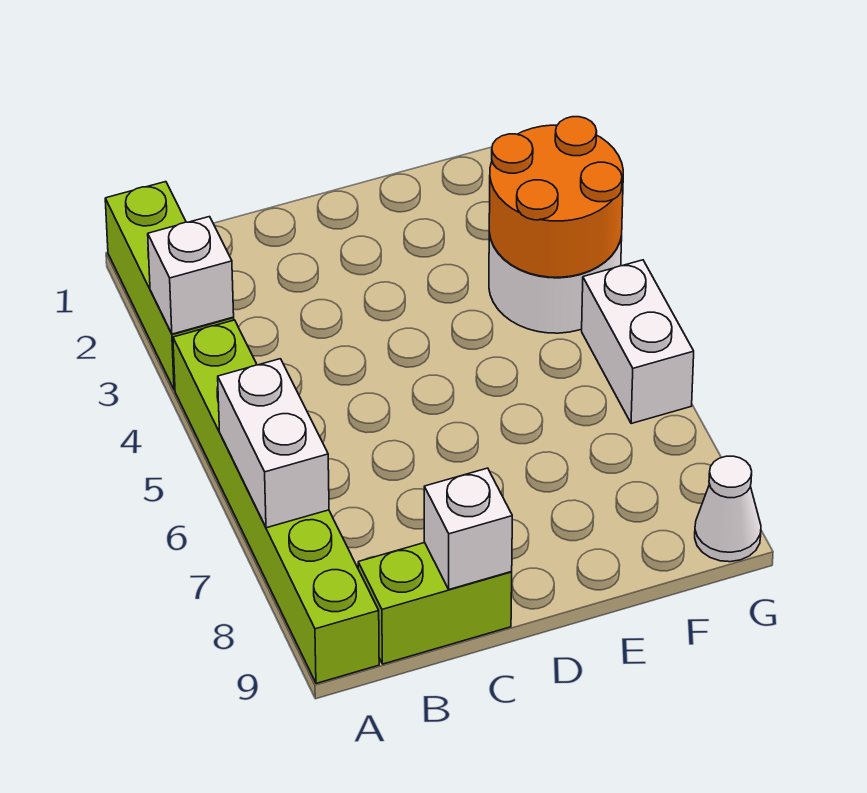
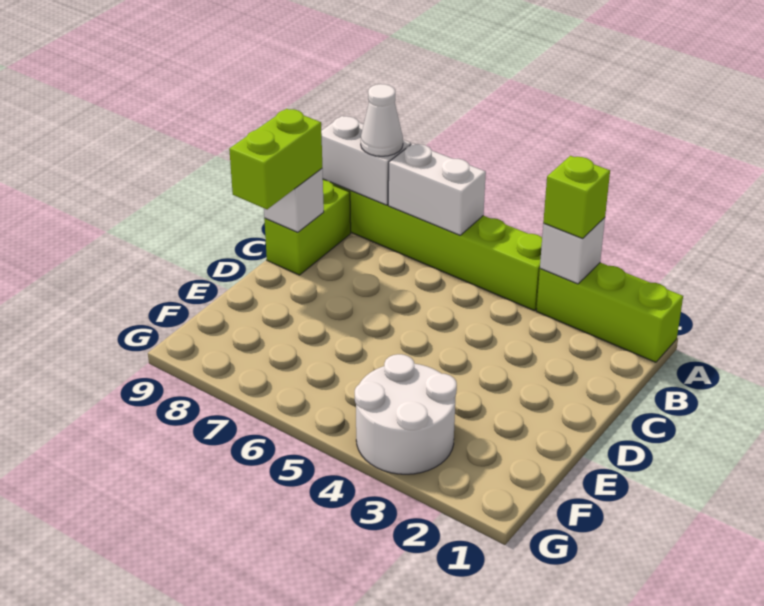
none -> lime brick A3 level 3
none -> lime brick C9:D9 level 3
orange round brick F3:G4 level 2 -> none
white brick G5:G6 level 1 -> white brick A8:A9 level 2
white cone G9 level 1 -> white cone A8 level 3

